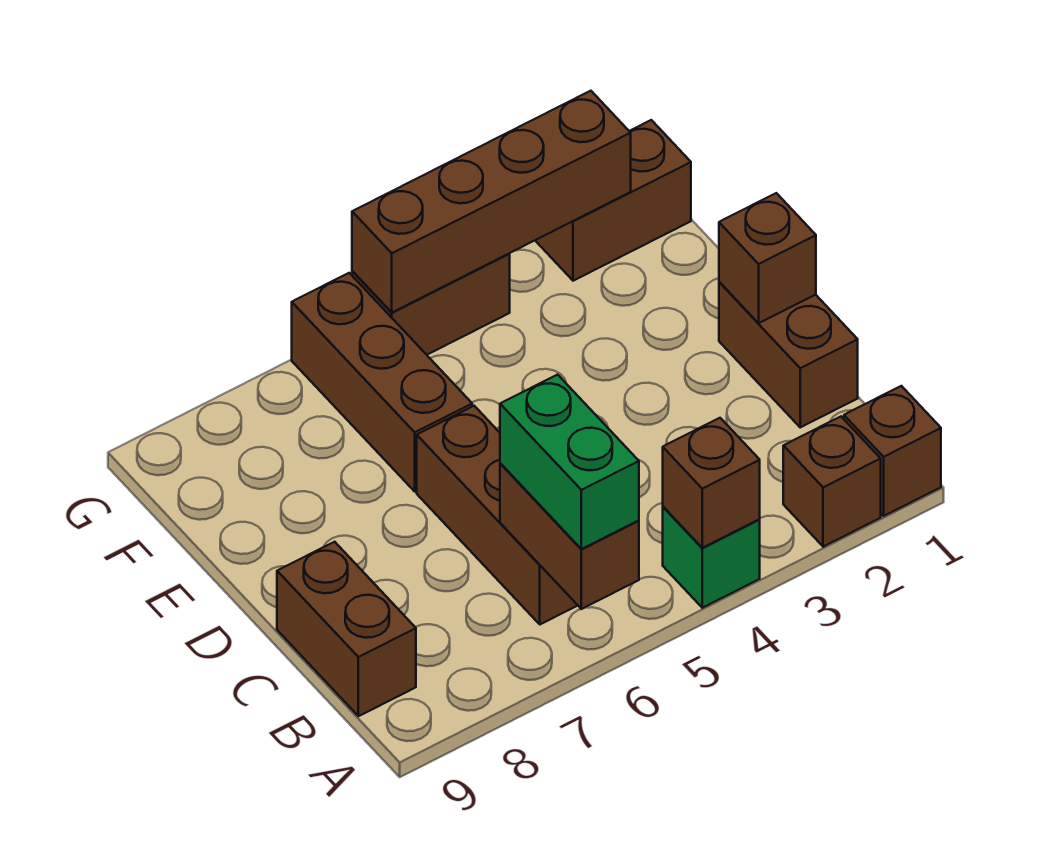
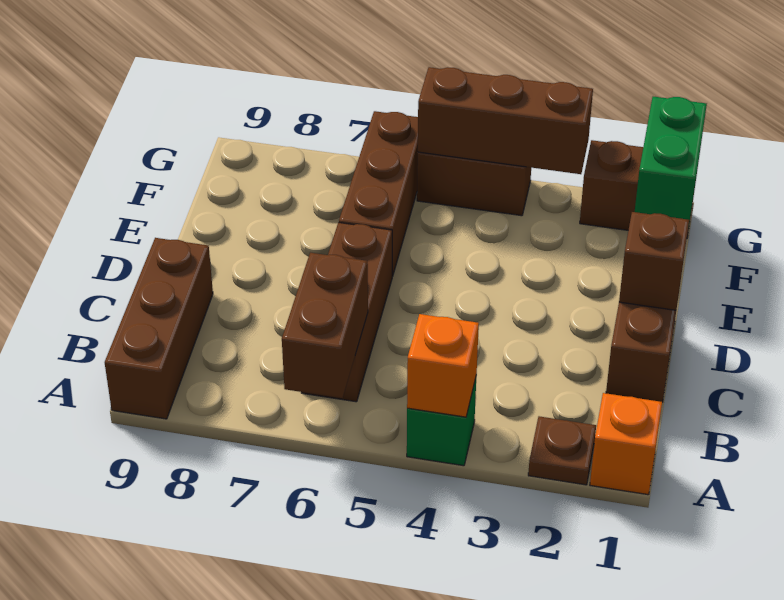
brown brick A1 level 1 -> orange brick A1 level 1
brown brick A2 level 1 -> brown plate A2 level 1
brown brick A4 level 2 -> orange brick A4 level 2
green brick A6:B6 level 3 -> green brick F1:G1 level 2
brown brick B9:C9 level 1 -> brown brick A9:C9 level 1
brown brick G2:G5 level 2 -> brown brick G3:G5 level 2

